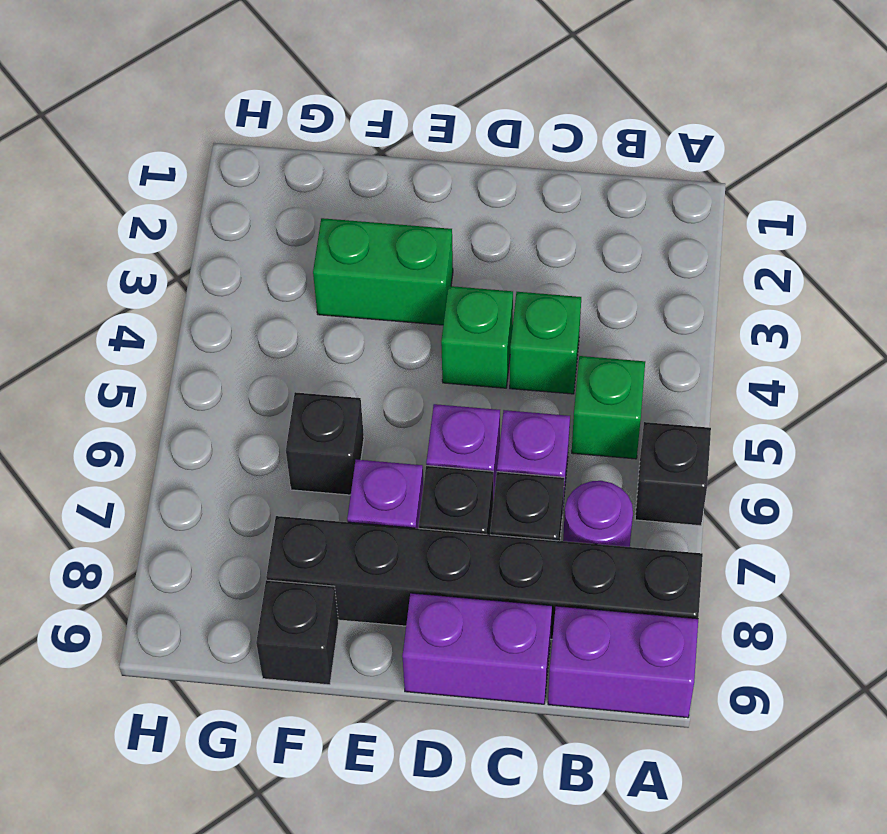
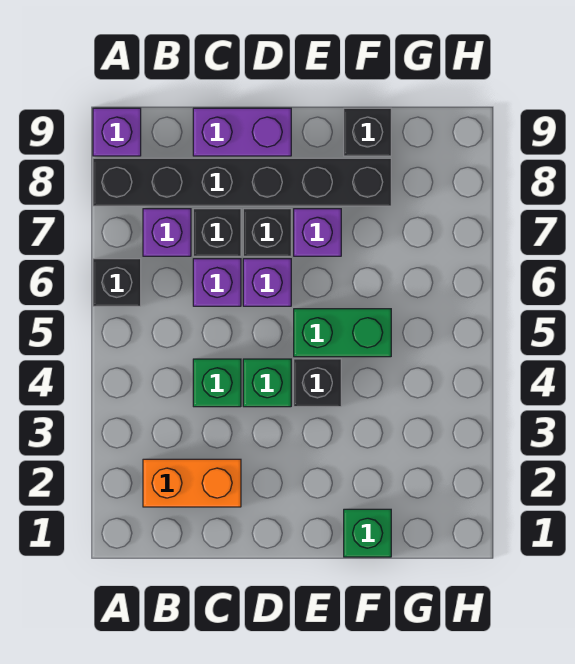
purple brick A9:B9 level 1 -> purple brick A9 level 1
none -> orange brick B2:C2 level 1
green brick B5 level 1 -> green brick F1 level 1
purple round brick B7 level 1 -> purple brick B7 level 1
green brick E3:F3 level 1 -> green brick E5:F5 level 1
black brick F6 level 1 -> black brick E4 level 1

